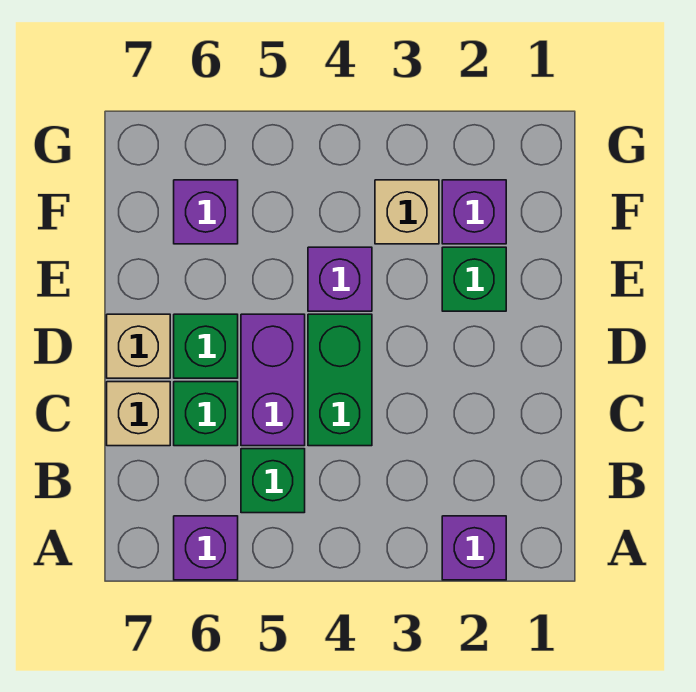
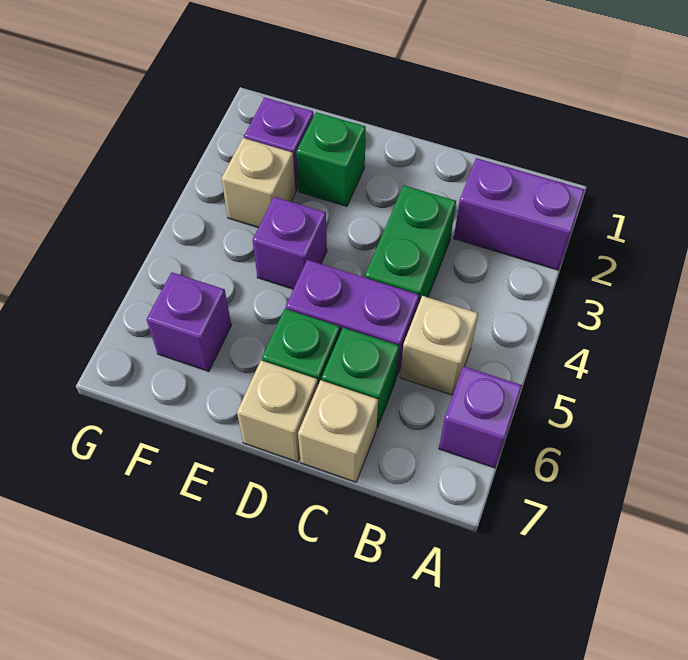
purple brick A2 level 1 -> purple brick A2:B2 level 1
green brick B5 level 1 -> tan brick B5 level 1
green brick C4:D4 level 1 -> green brick C3:C4 level 1

